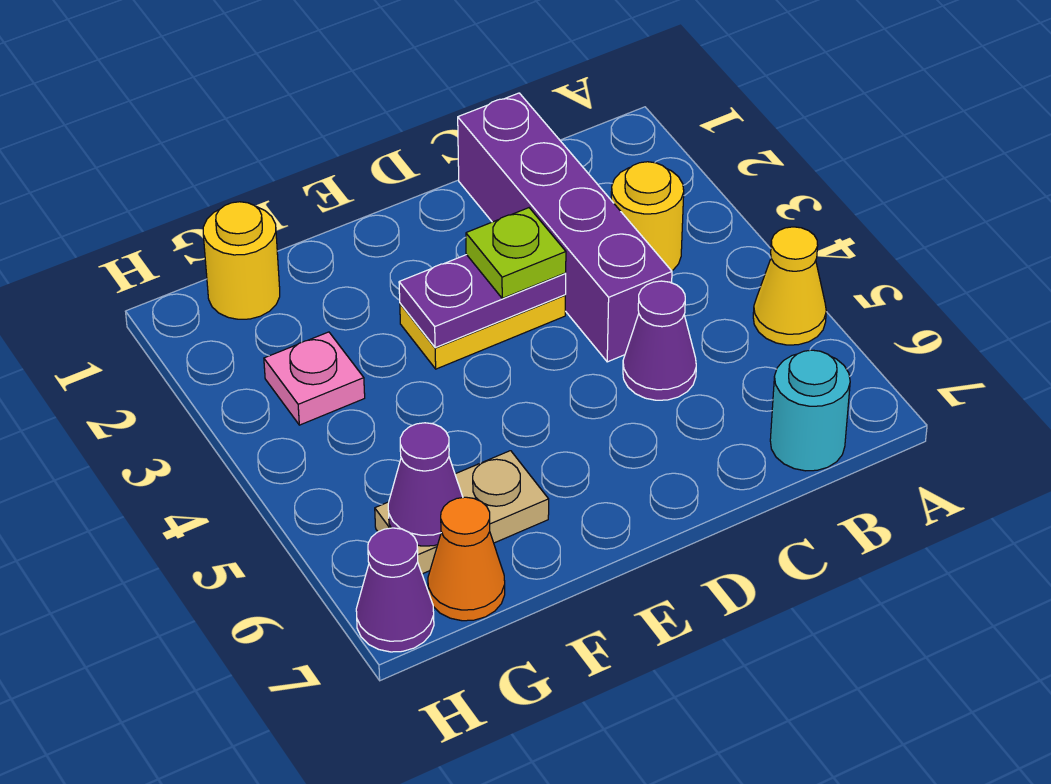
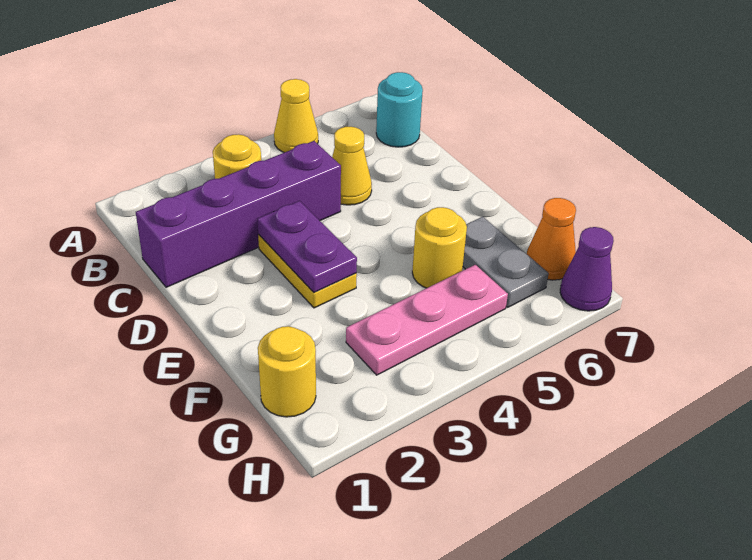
purple cone C5 level 1 -> yellow cone C5 level 1
lime plate D3 level 3 -> none
none -> yellow round brick F5 level 1
tan plate F6:G6 level 1 -> grey plate F6:G6 level 1
pink plate G3 level 1 -> pink plate G3:G5 level 1
purple cone G6 level 2 -> none

